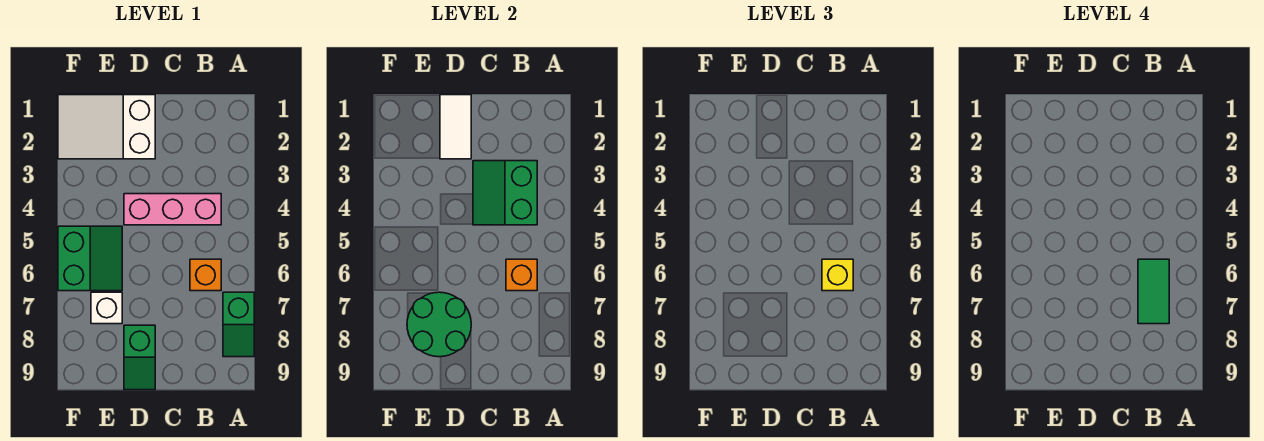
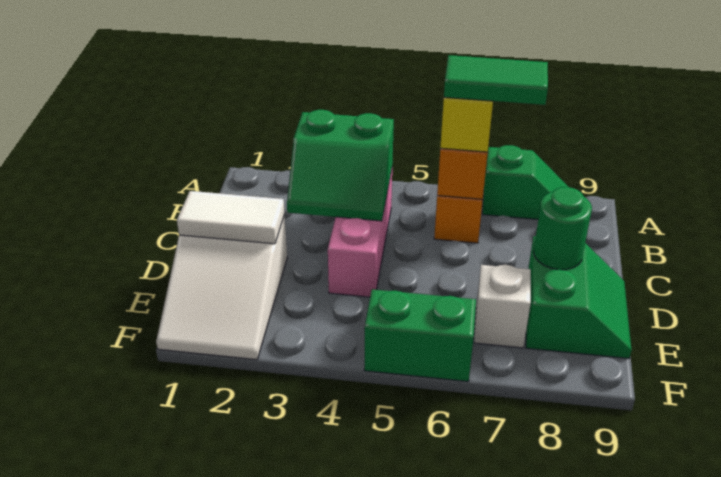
green round brick D7:E8 level 2 -> green round brick D8 level 2
green slope D8:D9 level 1 top 8 -> green slope D8:E9 level 1 top 8

